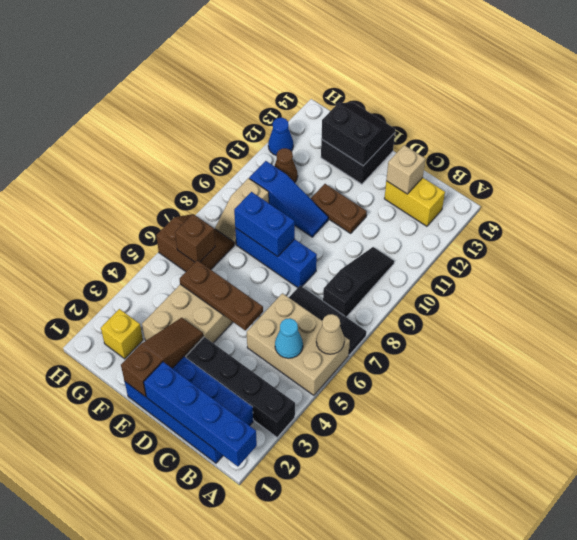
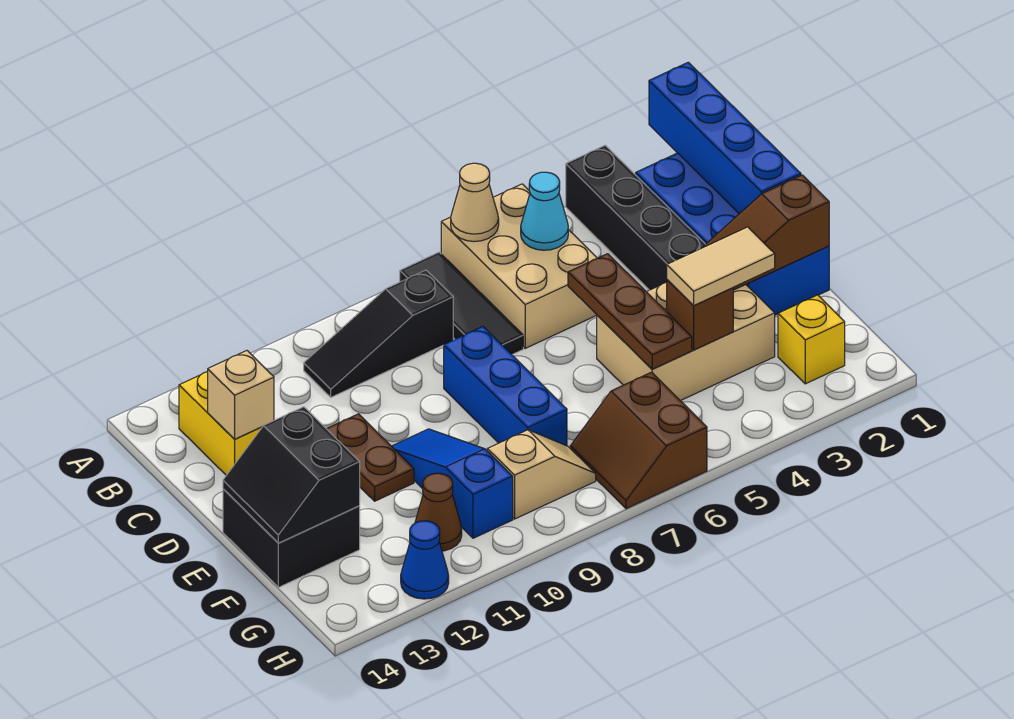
blue brick E8:F8 level 2 -> none
none -> tan tile F3:F4 level 3
brown brick G6 level 2 -> brown brick F4 level 2

